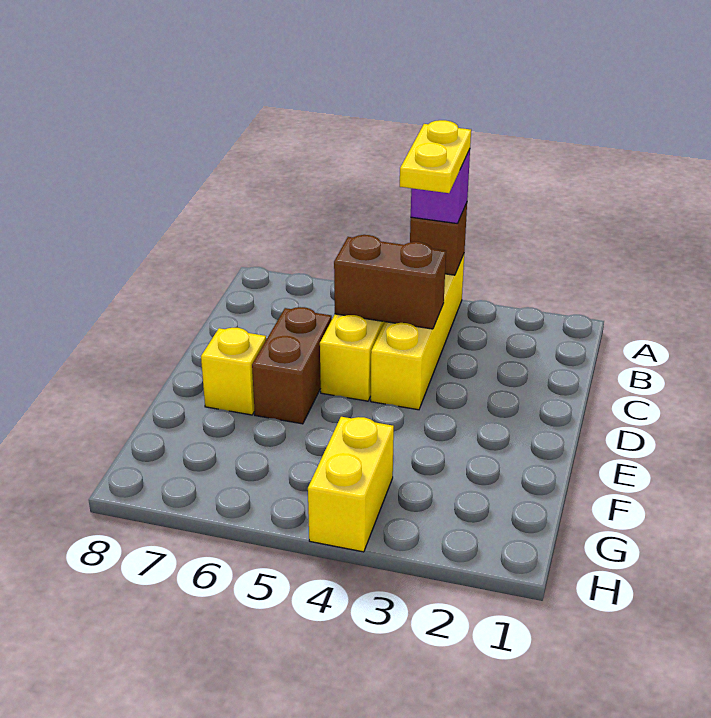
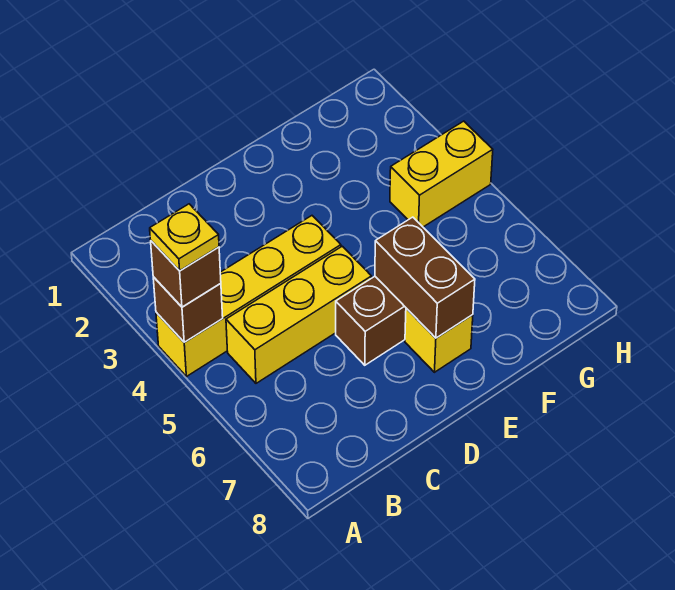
purple brick A4 level 3 -> brown brick A4 level 3
yellow plate A4:B4 level 4 -> yellow plate A4 level 4
brown brick C4:C5 level 2 -> brown brick E6:E7 level 2

